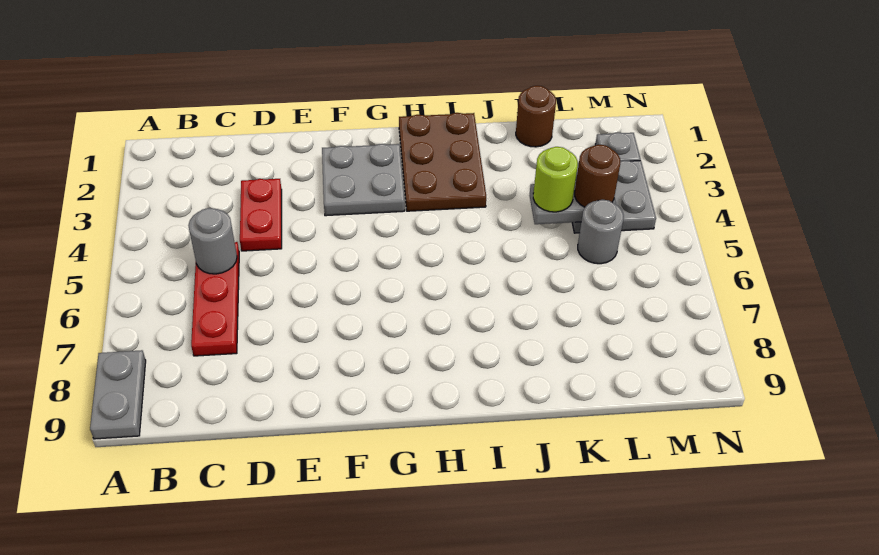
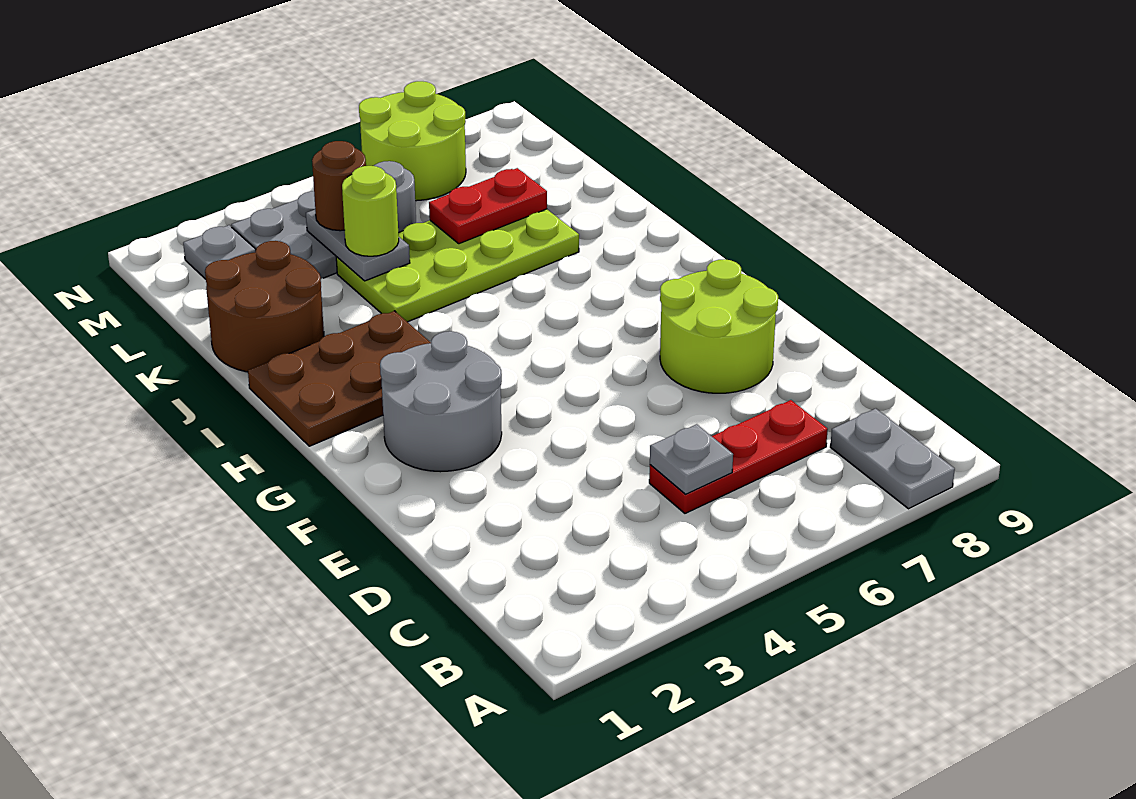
grey plate A8:A9 level 1 -> grey plate A8:B8 level 1
grey round brick C5 level 2 -> grey plate C5 level 2
red plate D3:D4 level 1 -> red plate K6:K7 level 2
none -> lime round brick E7:F8 level 1
grey plate F2:G3 level 1 -> grey round brick F2:G3 level 1
none -> lime plate J4:K7 level 1
brown round brick K1 level 1 -> brown round brick J1:K2 level 1
none -> lime round brick M6:N7 level 1

